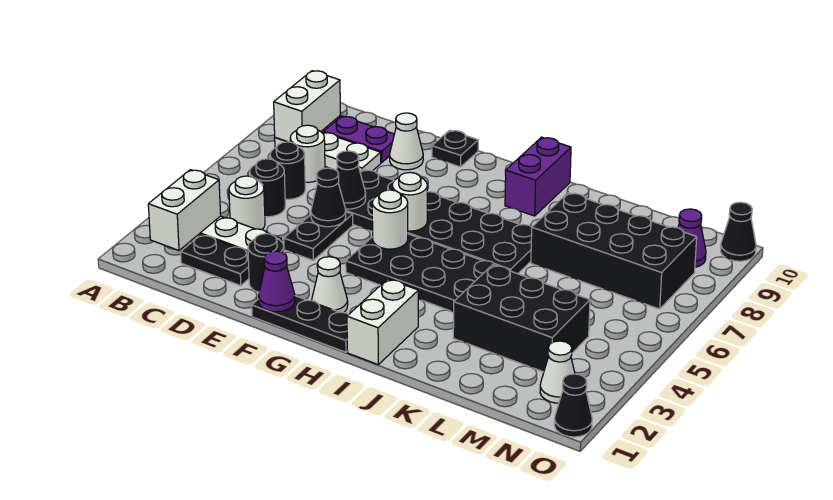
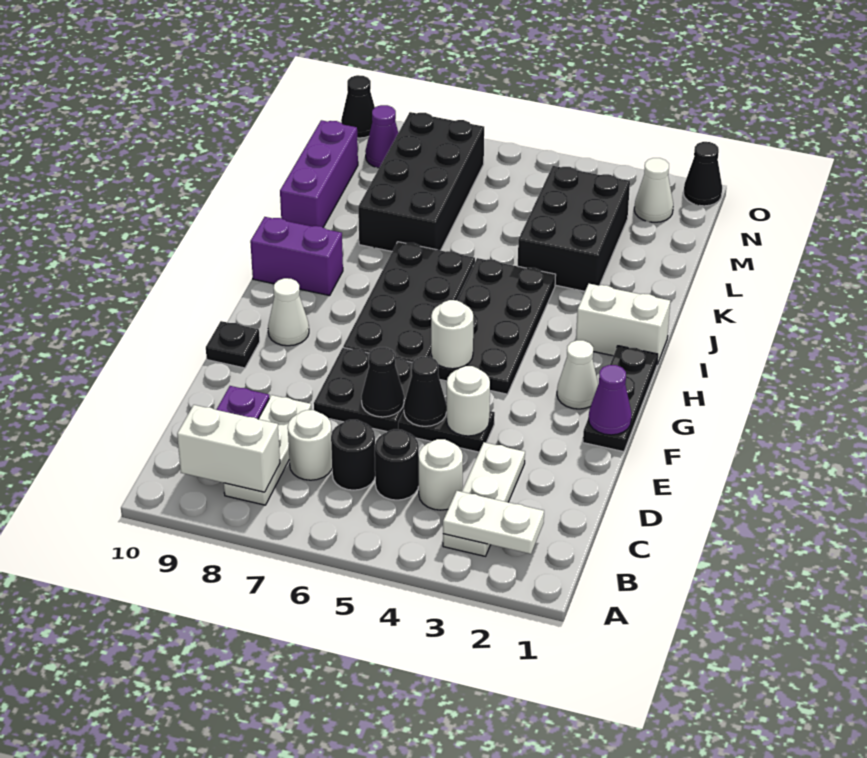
white brick B2:B3 level 2 -> white plate B2:B3 level 2
black plate C2:D2 level 1 -> none
black round brick E2 level 1 -> none
white cone E9 level 1 -> white cone G9 level 1
white round brick G6 level 2 -> white round brick E4 level 2
none -> purple brick K10:M10 level 1

